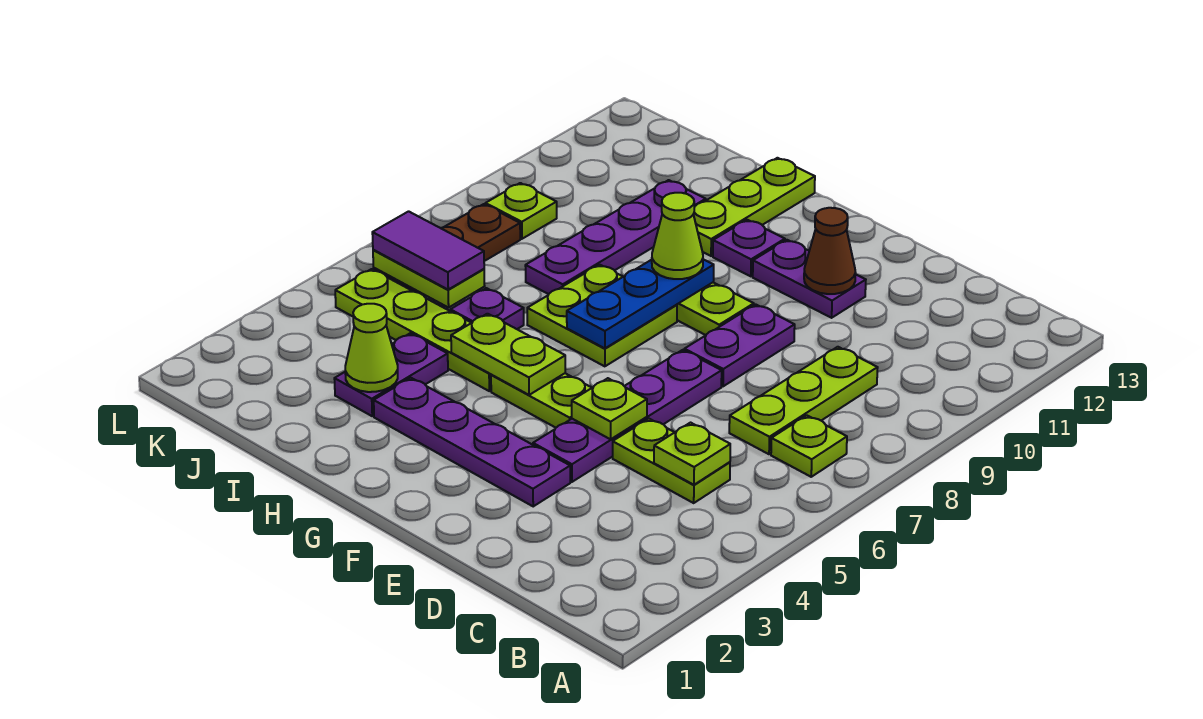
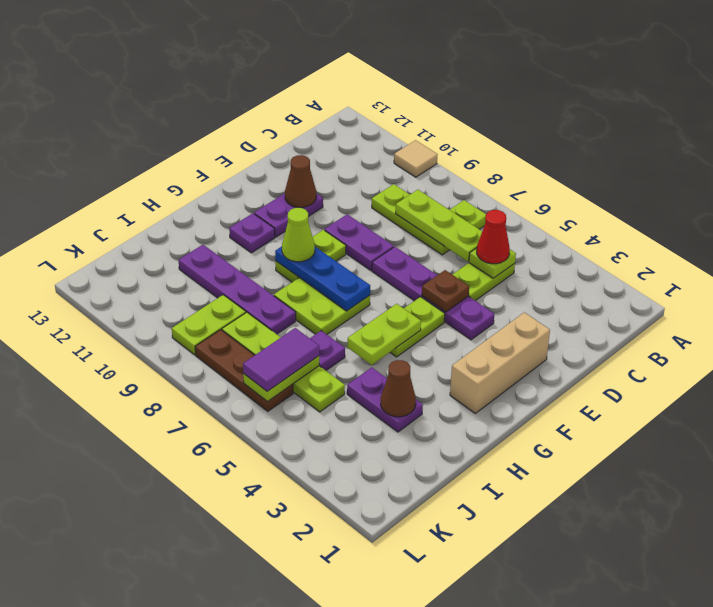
none -> tan tile A10 level 1
none -> red cone C5 level 3
none -> tan brick E2:G2 level 1
purple plate E3:H3 level 1 -> none
lime plate E5 level 2 -> brown plate E5 level 2
lime plate H5:K5 level 1 -> lime plate J5:J8 level 1
lime plate H11:H13 level 1 -> lime plate C6:C8 level 2
lime cone I3 level 2 -> brown cone I3 level 2
lime plate K9 level 1 -> lime plate J9:K9 level 1

